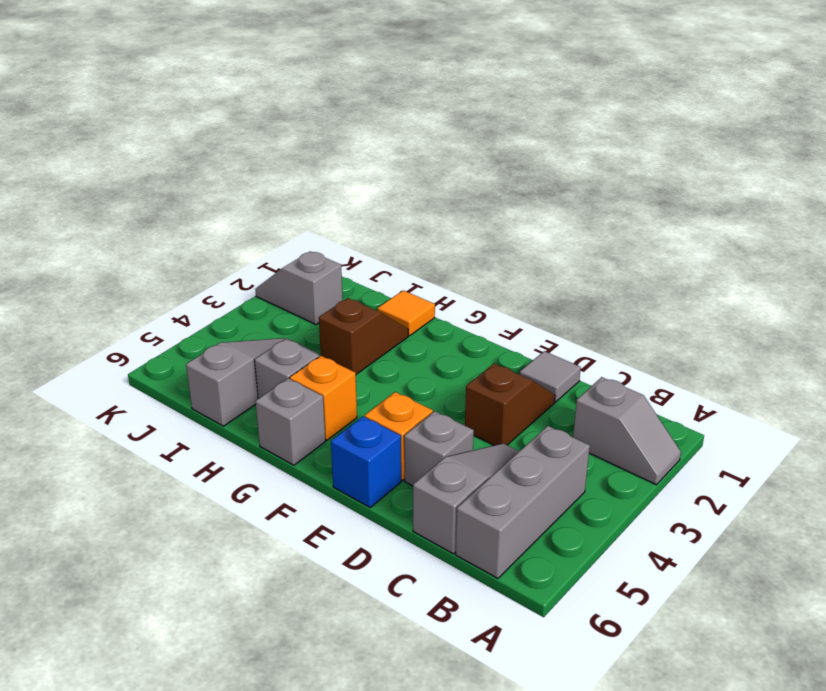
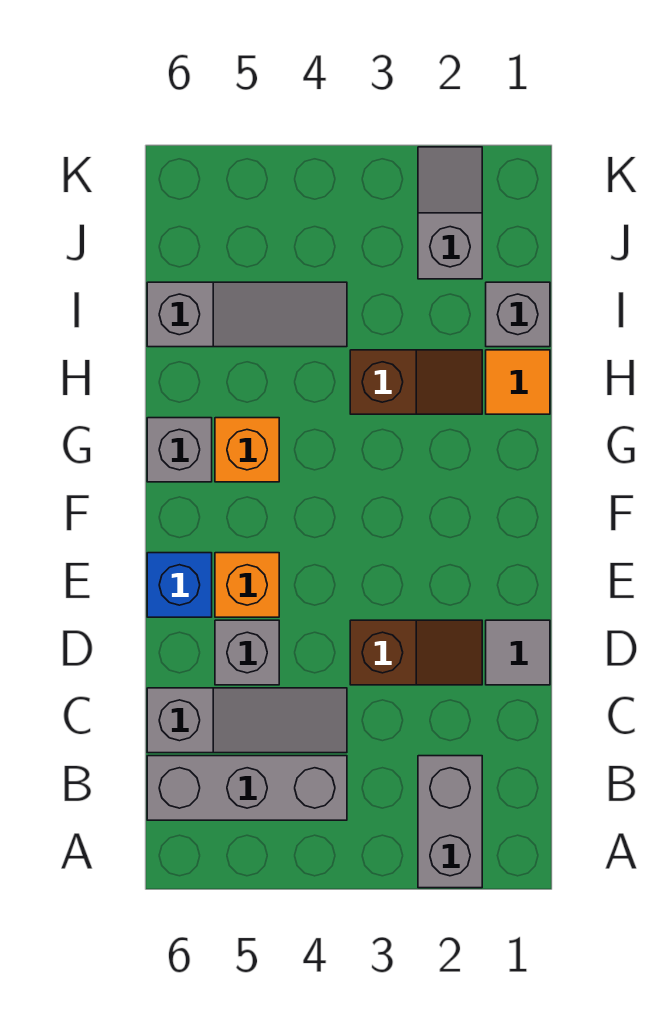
grey slope A2:B2 level 1 top B -> grey brick A2:B2 level 1
grey brick H5 level 1 -> grey brick I1 level 1

